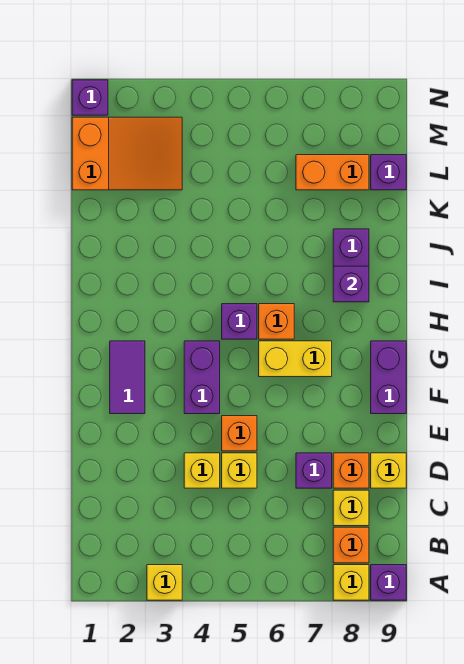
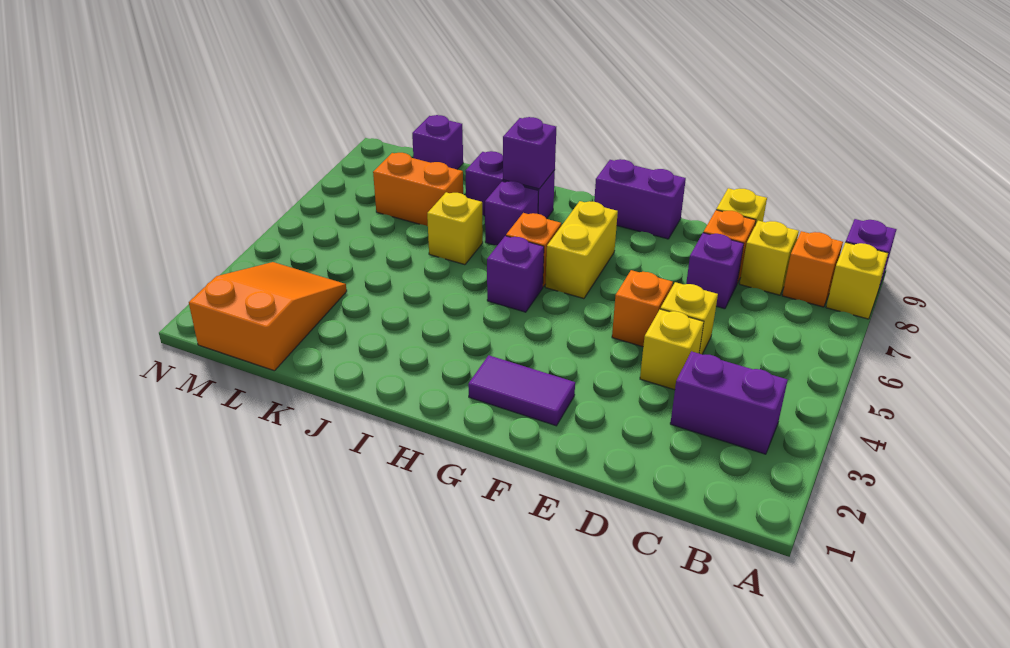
yellow brick A3 level 1 -> yellow brick J6 level 1
purple brick F4:G4 level 1 -> purple brick B3:C3 level 1
orange brick L7:L8 level 1 -> orange brick K7:L7 level 1
purple brick N1 level 1 -> purple brick I7 level 1

